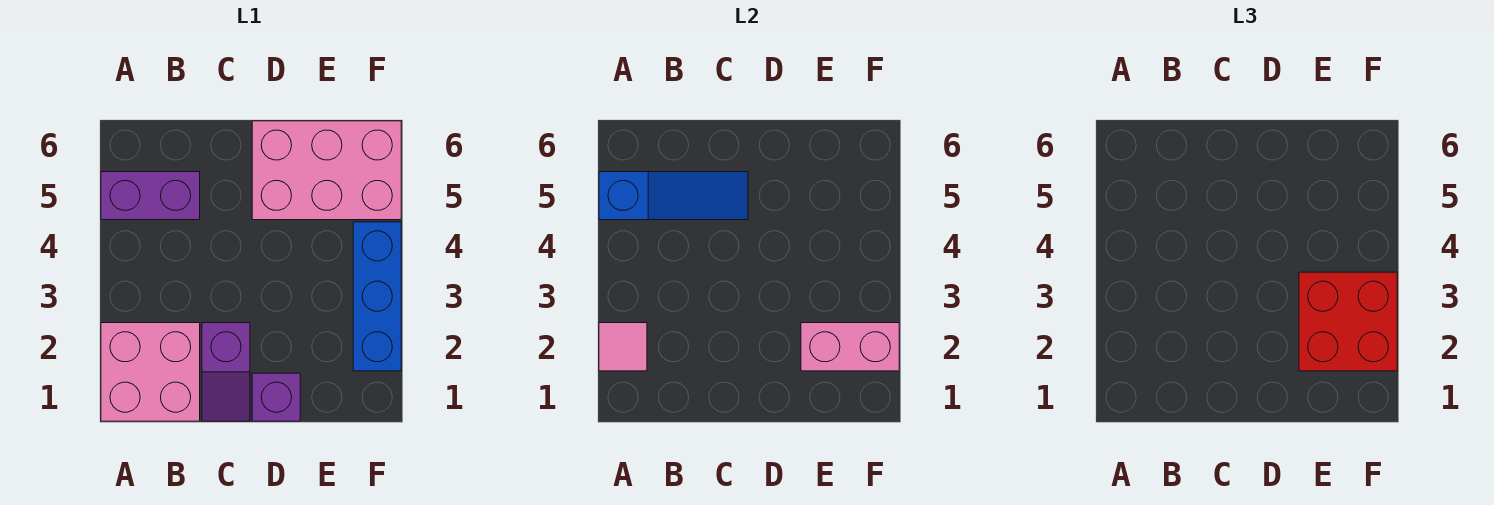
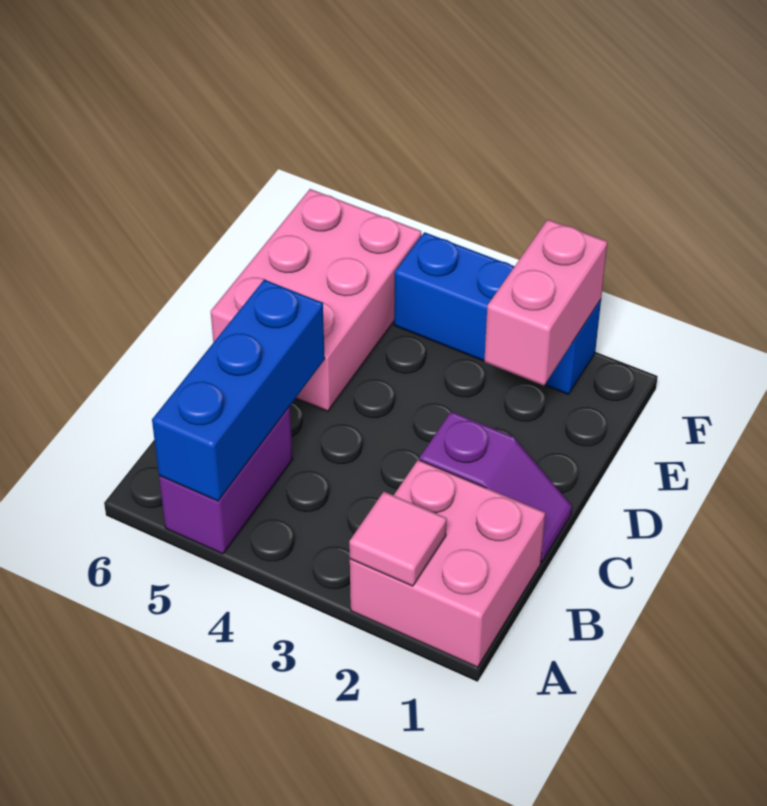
blue slope A5:C5 level 2 top A -> blue brick A5:C5 level 2
purple brick D1 level 1 -> none
red brick E2:F3 level 3 -> none

